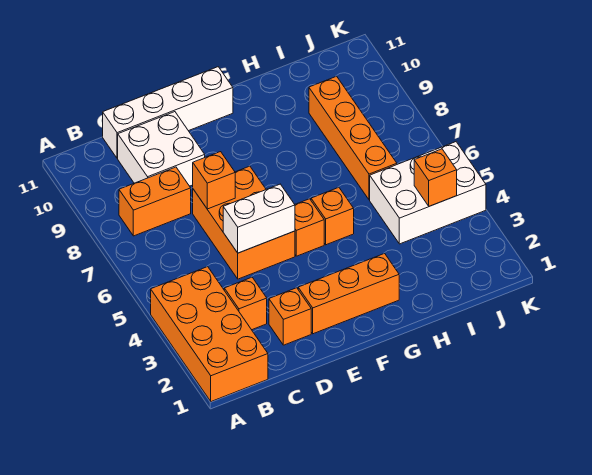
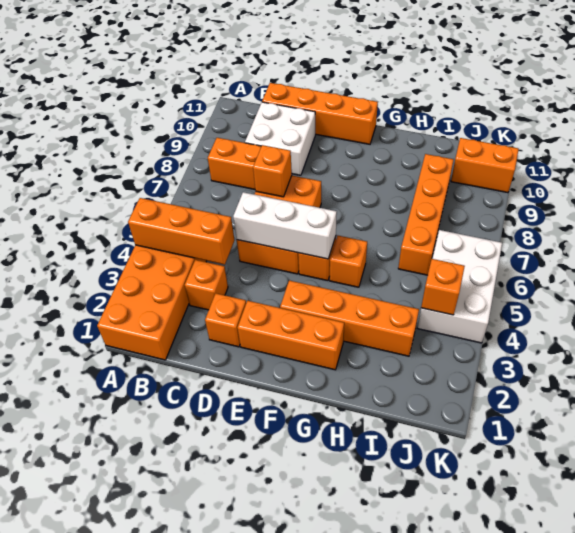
none -> orange brick A4:C4 level 2
white brick C11:F11 level 1 -> orange brick C11:F11 level 1
white brick D5:E5 level 2 -> white brick D5:F5 level 2
none -> orange brick F3:I3 level 1
white brick I4:K5 level 1 -> white brick J4:K6 level 1
none -> orange brick J10:K10 level 1

